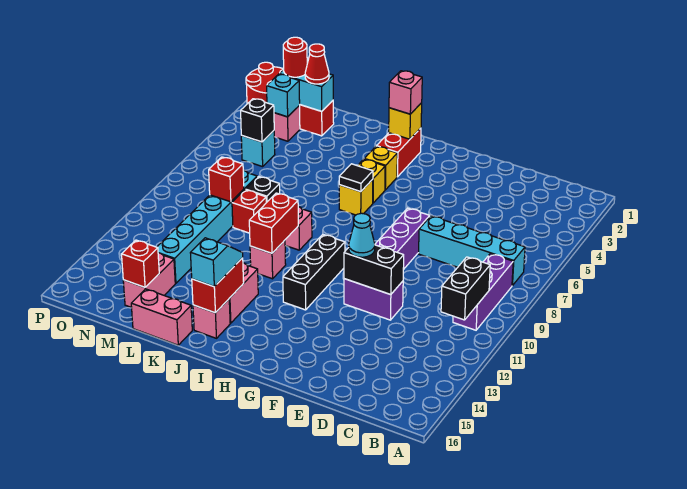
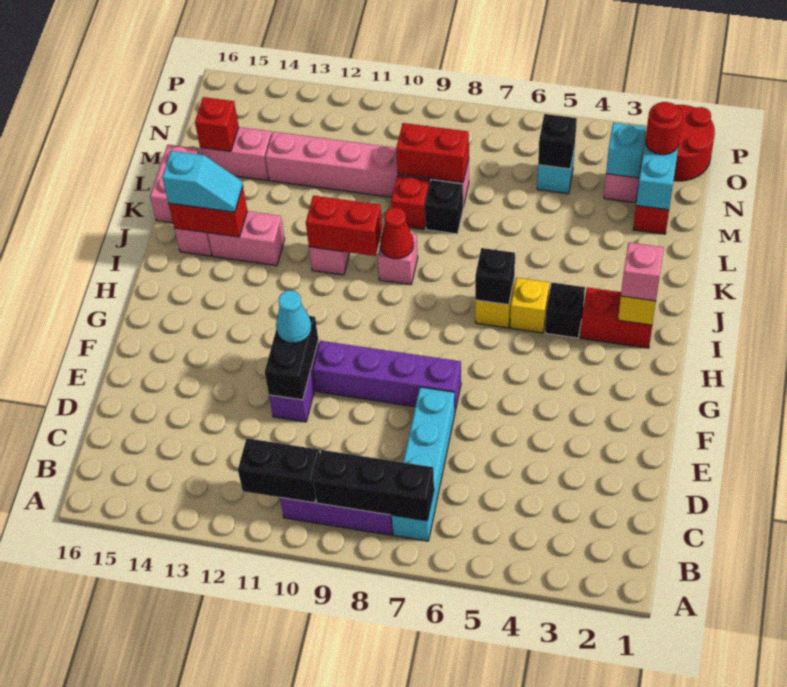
black brick H10:H12 level 1 -> black brick B7:B9 level 2
yellow brick I4 level 1 -> black brick I4 level 1
black tile I6 level 2 -> black brick I6 level 2
red cone M2 level 3 -> red cone J9 level 2
cyan brick M8:M13 level 1 -> pink brick M8:M13 level 1
red brick M9 level 2 -> red brick M8:M9 level 2

